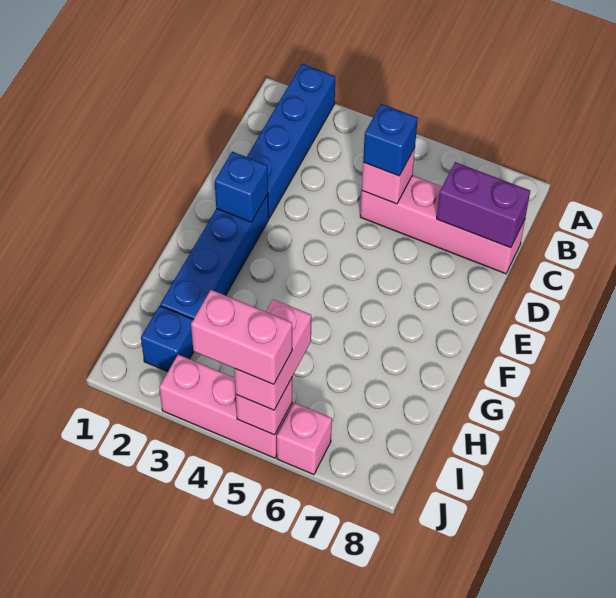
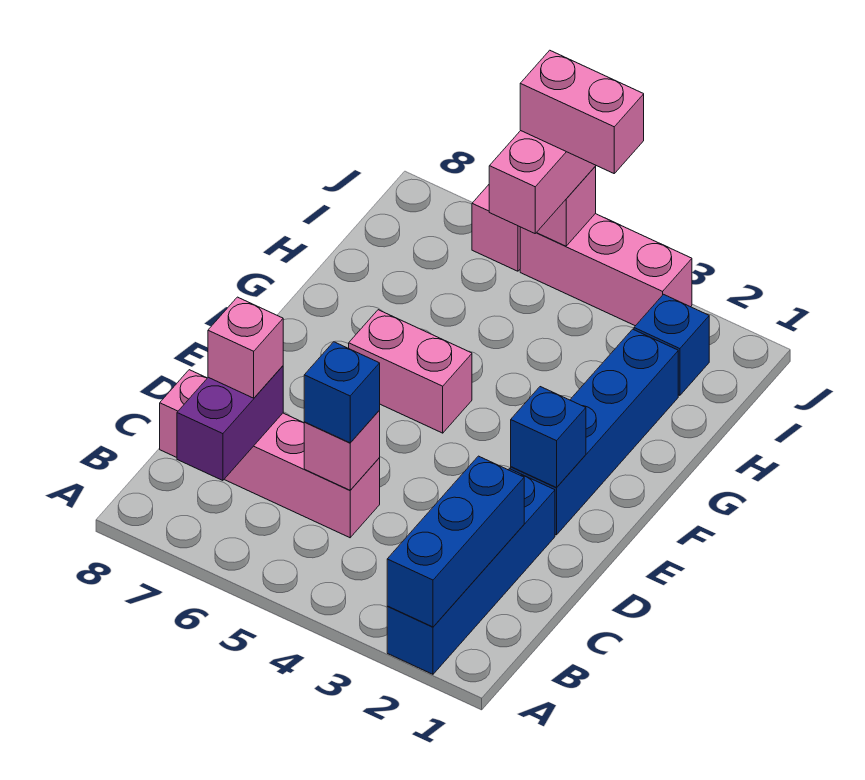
none -> blue brick A2:C2 level 2
purple brick C7:C8 level 2 -> purple brick B7:C7 level 2
none -> pink brick C7 level 3
none -> pink brick F5:F6 level 1

